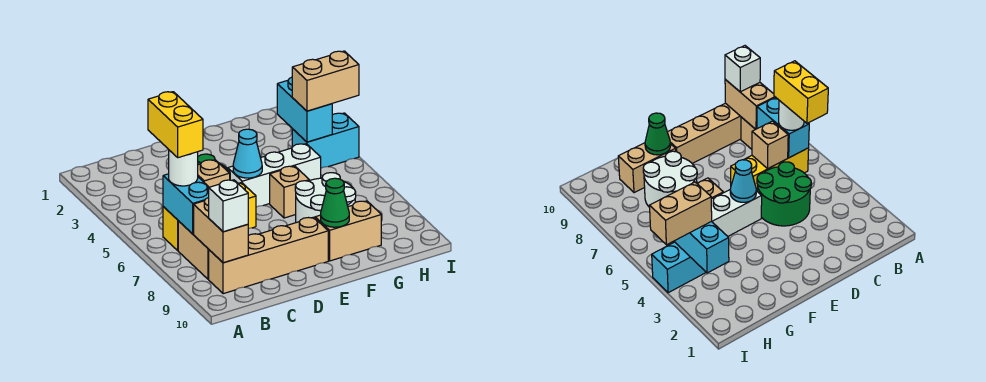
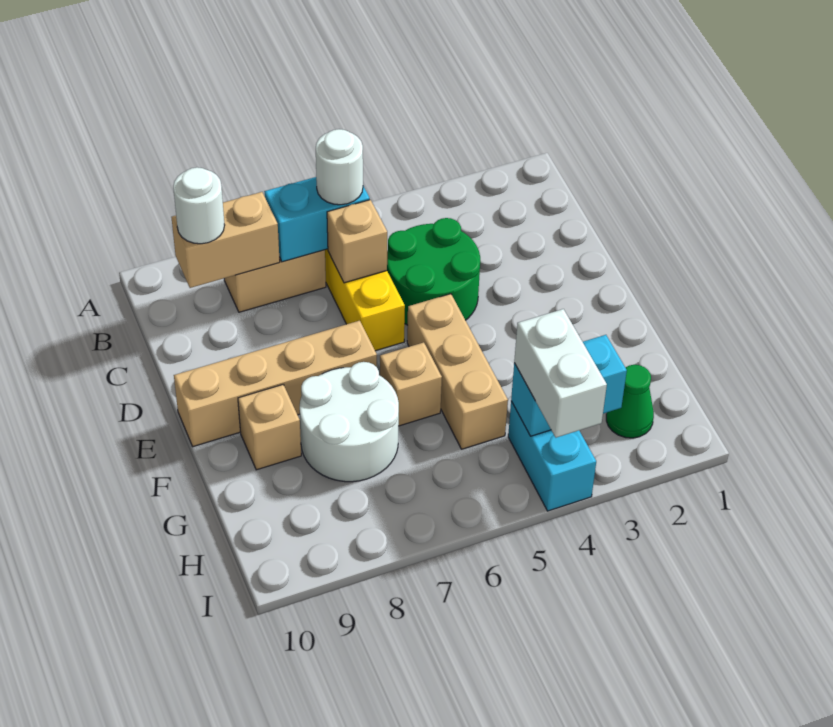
yellow brick B5:B6 level 4 -> none
tan brick B9:E9 level 1 -> tan brick E7:E10 level 1
white brick B9 level 3 -> white round brick B9 level 3
white brick E5:G5 level 1 -> tan brick E5:G5 level 1
cyan cone E5 level 2 -> none
tan brick F9:G9 level 1 -> tan brick F9 level 1
green cone F9 level 2 -> green cone H2 level 1
tan brick H4:I4 level 3 -> white brick H4:I4 level 3

